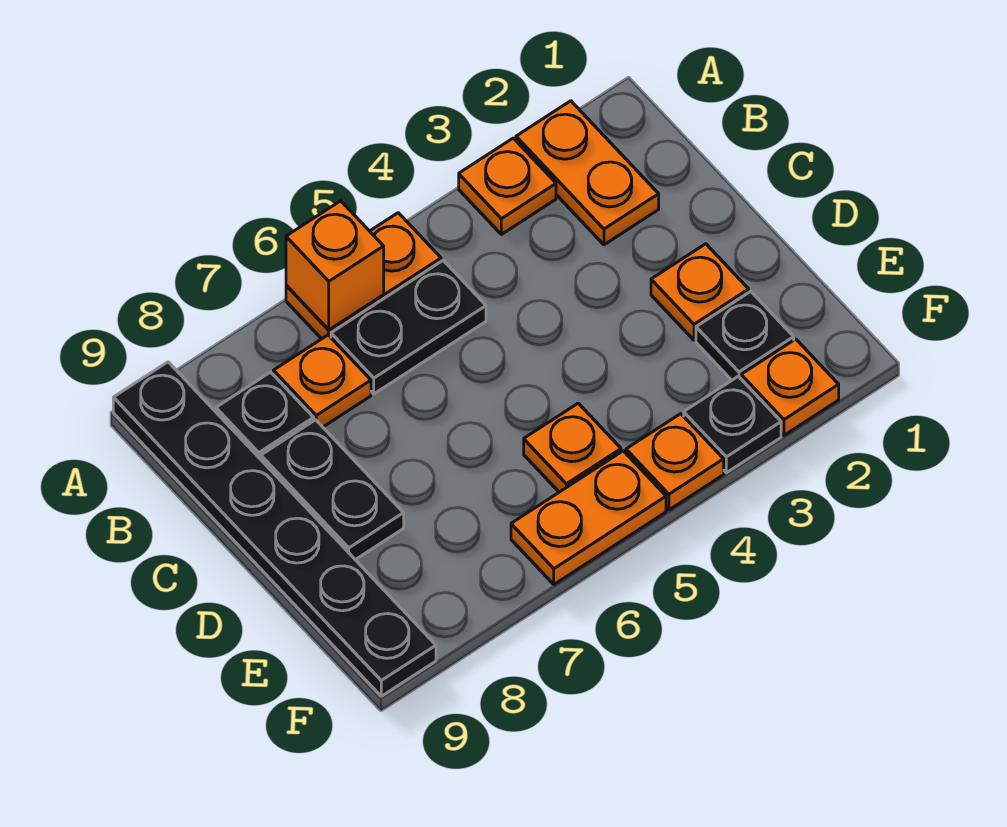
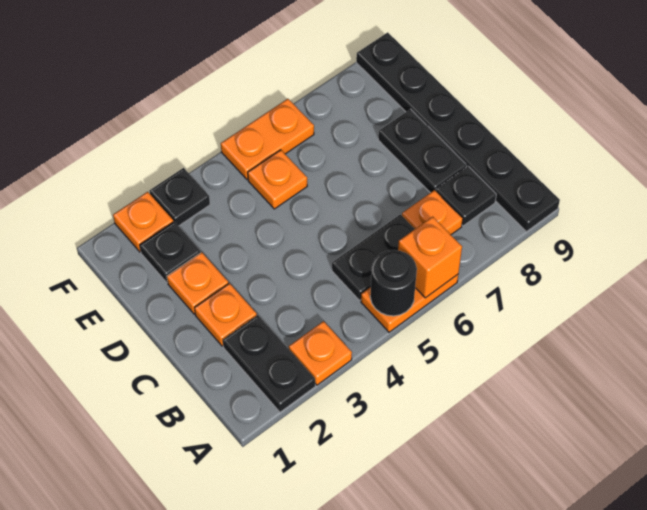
orange plate A2:B2 level 1 -> black plate A2:B2 level 1
none -> black round brick A5 level 2
orange plate F4 level 1 -> orange plate C2 level 1

